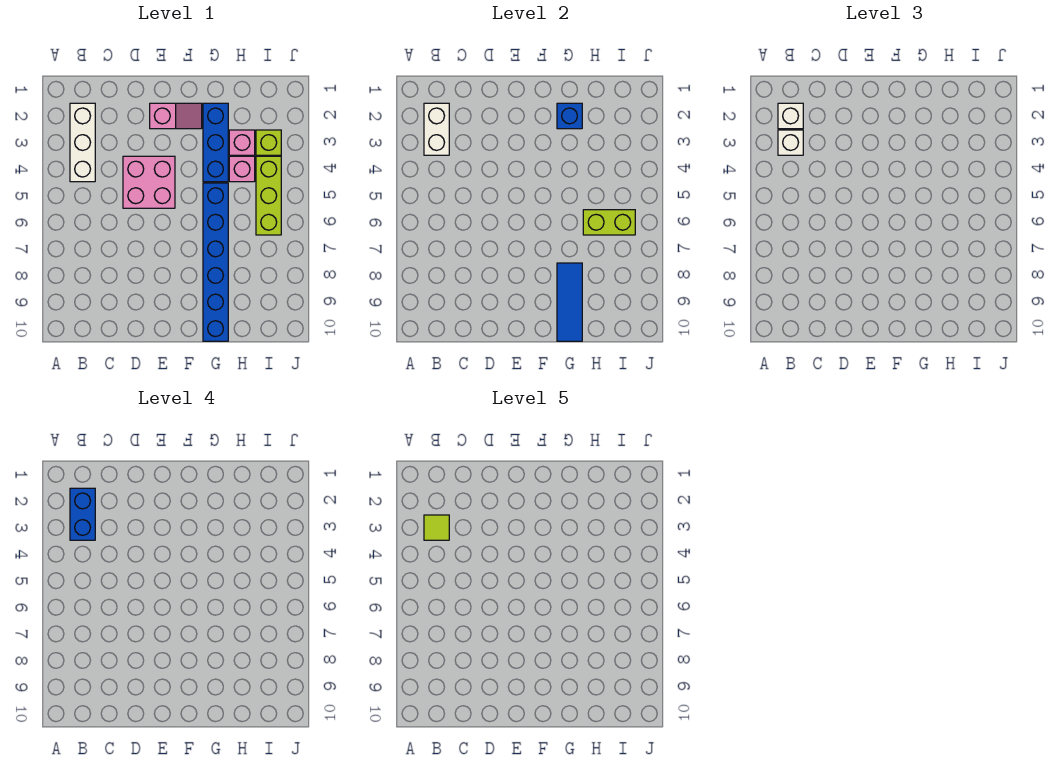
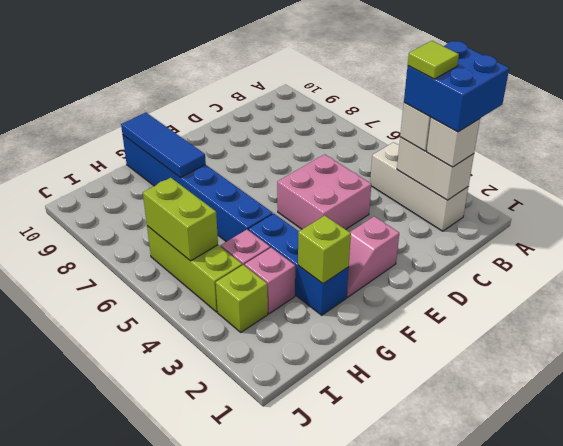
blue brick B2:B3 level 4 -> blue brick A2:B3 level 4
blue brick G2 level 2 -> lime brick G2 level 2
lime brick H6:I6 level 2 -> lime brick I5:I6 level 2

